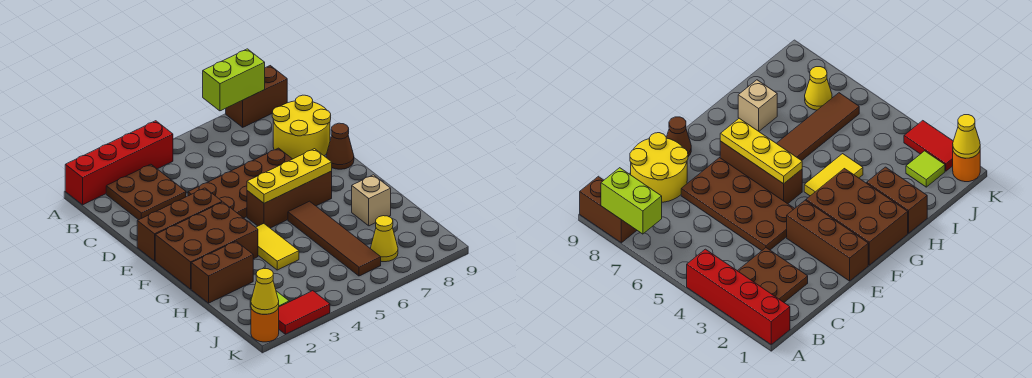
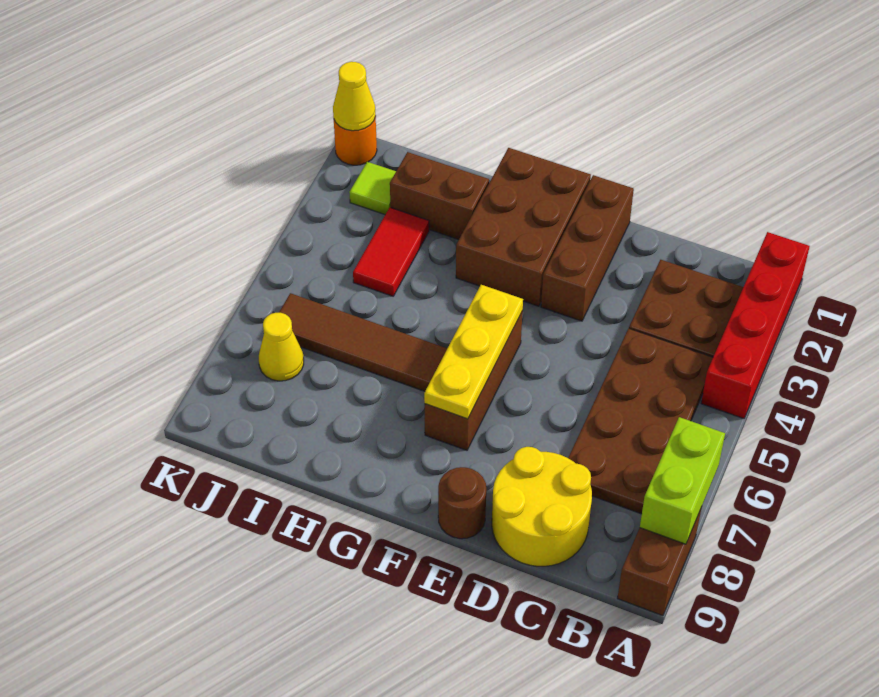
brown plate D4:E7 level 1 -> brown plate B4:C7 level 1
brown cone E9 level 1 -> brown round brick E9 level 1
yellow tile G4:H4 level 1 -> none
brown brick H1:H2 level 1 -> brown brick H2:I2 level 1
tan brick H8 level 1 -> none
red tile K2:K3 level 1 -> red tile I3:I4 level 1

